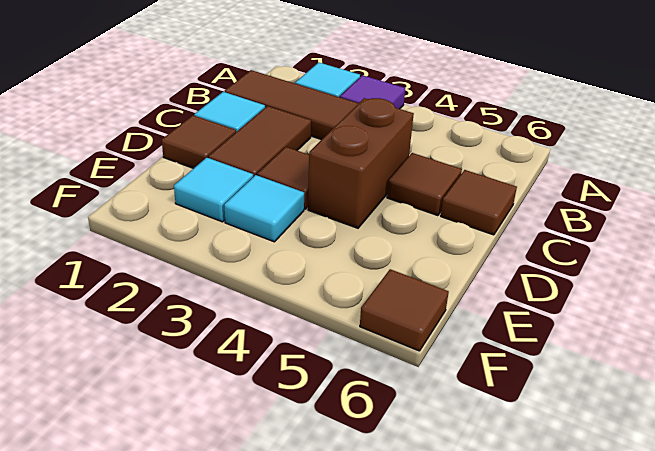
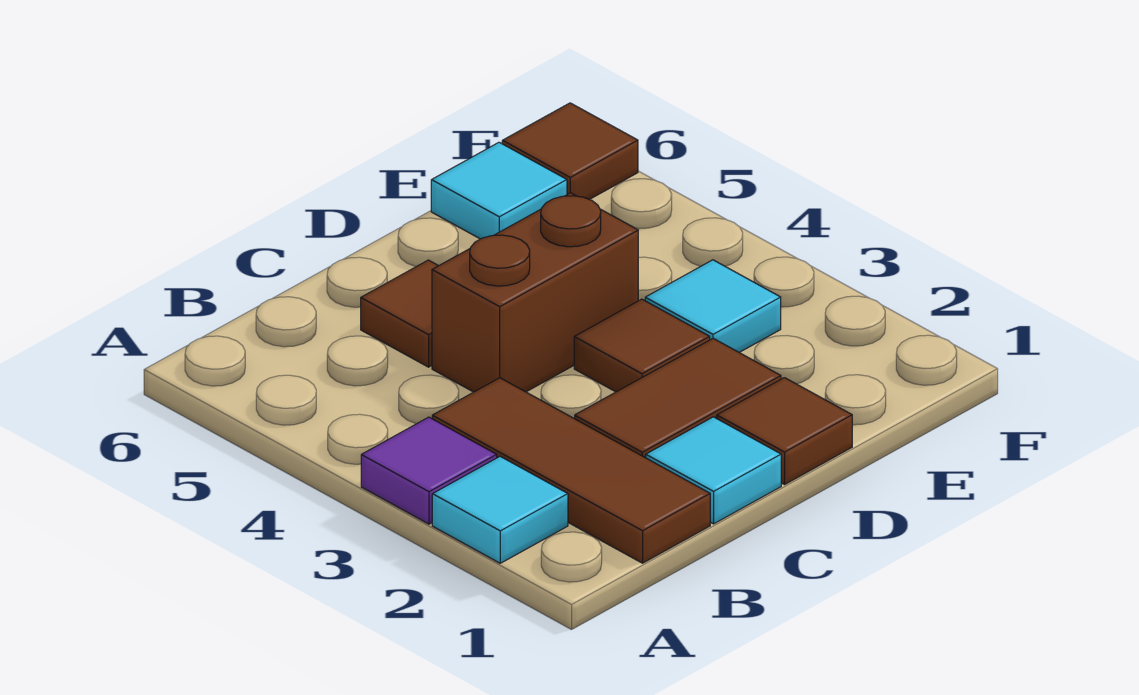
brown tile C6 level 1 -> none
cyan tile E2 level 1 -> cyan tile E6 level 1

